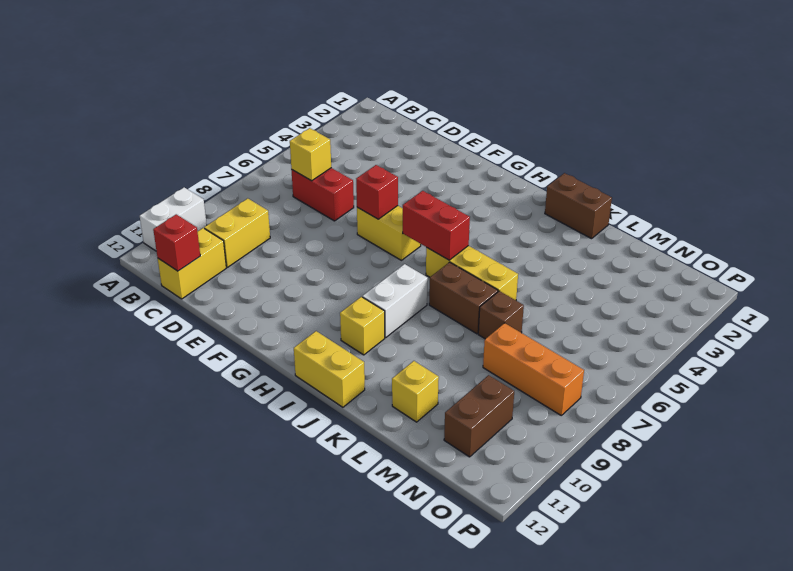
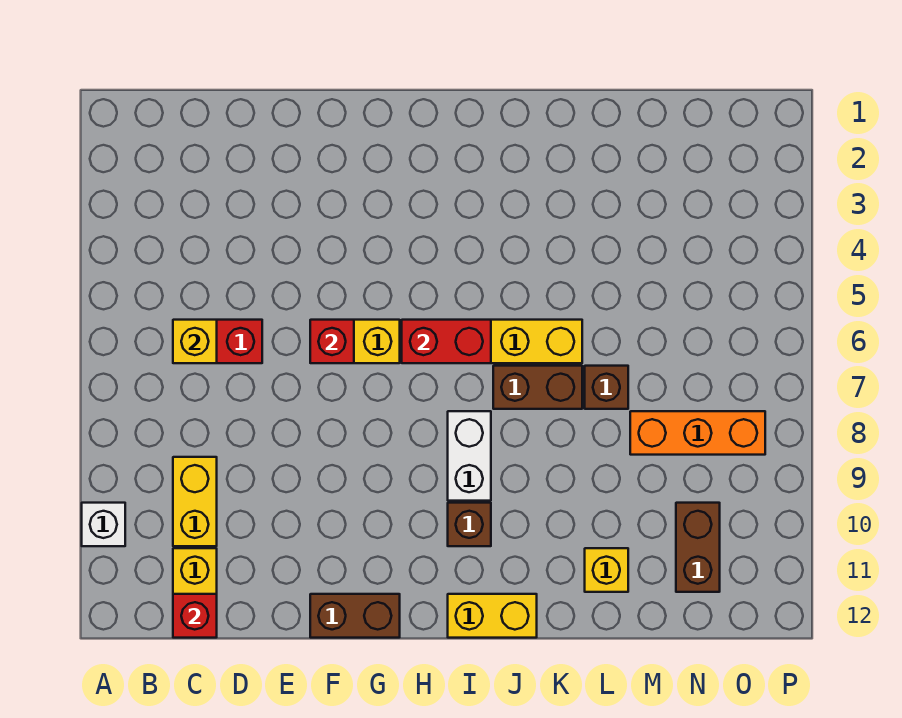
white brick A10:A11 level 1 -> white brick A10 level 1
yellow brick I10 level 1 -> brown brick I10 level 1
brown brick J1:K1 level 1 -> brown brick F12:G12 level 1

